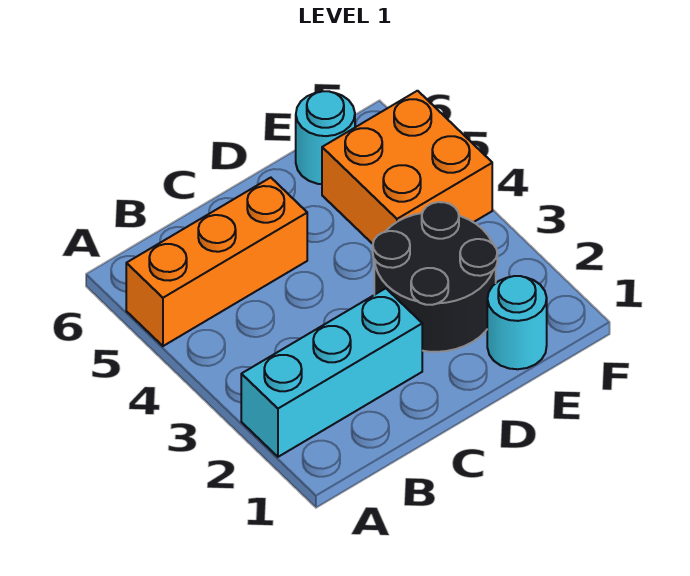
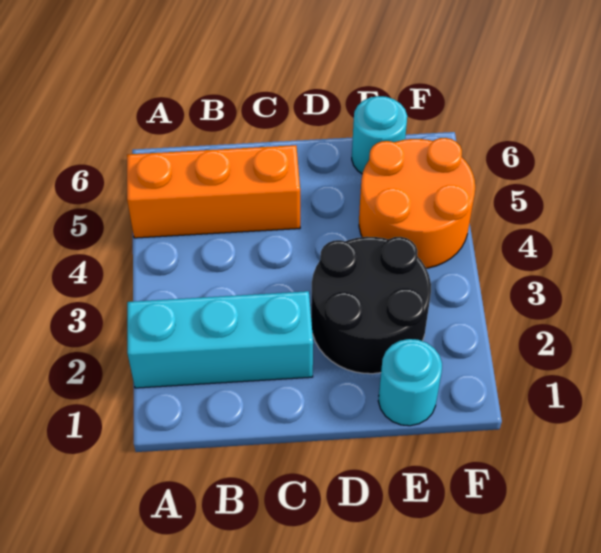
orange brick E4:F5 level 1 -> orange round brick E4:F5 level 1

